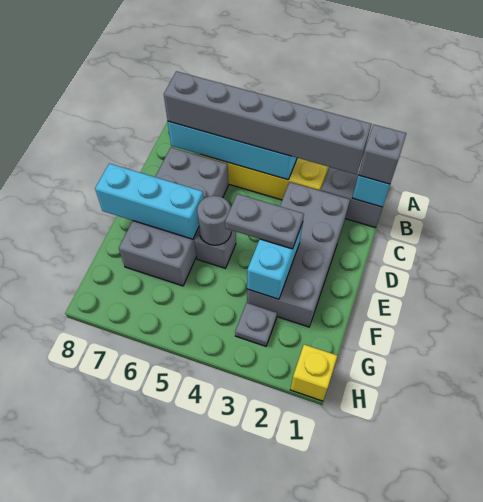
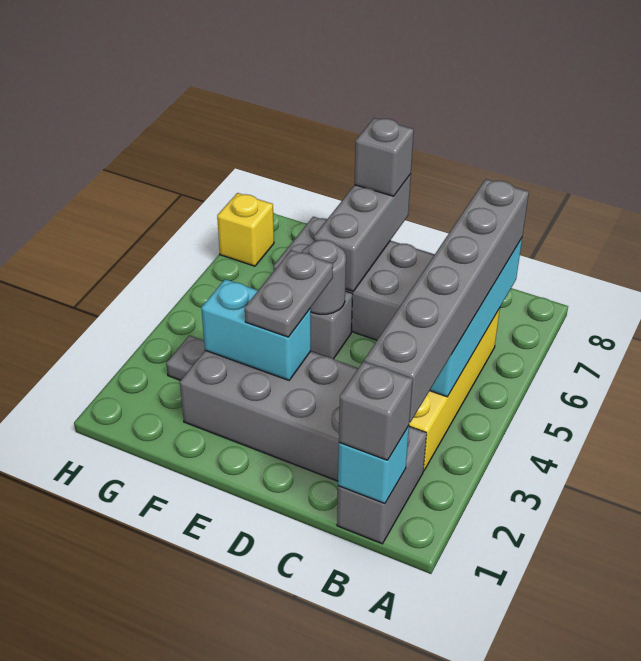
cyan brick E6:E8 level 2 -> grey brick E6:E8 level 2
none -> grey brick E8 level 3
yellow brick H1 level 1 -> yellow brick H7 level 1

